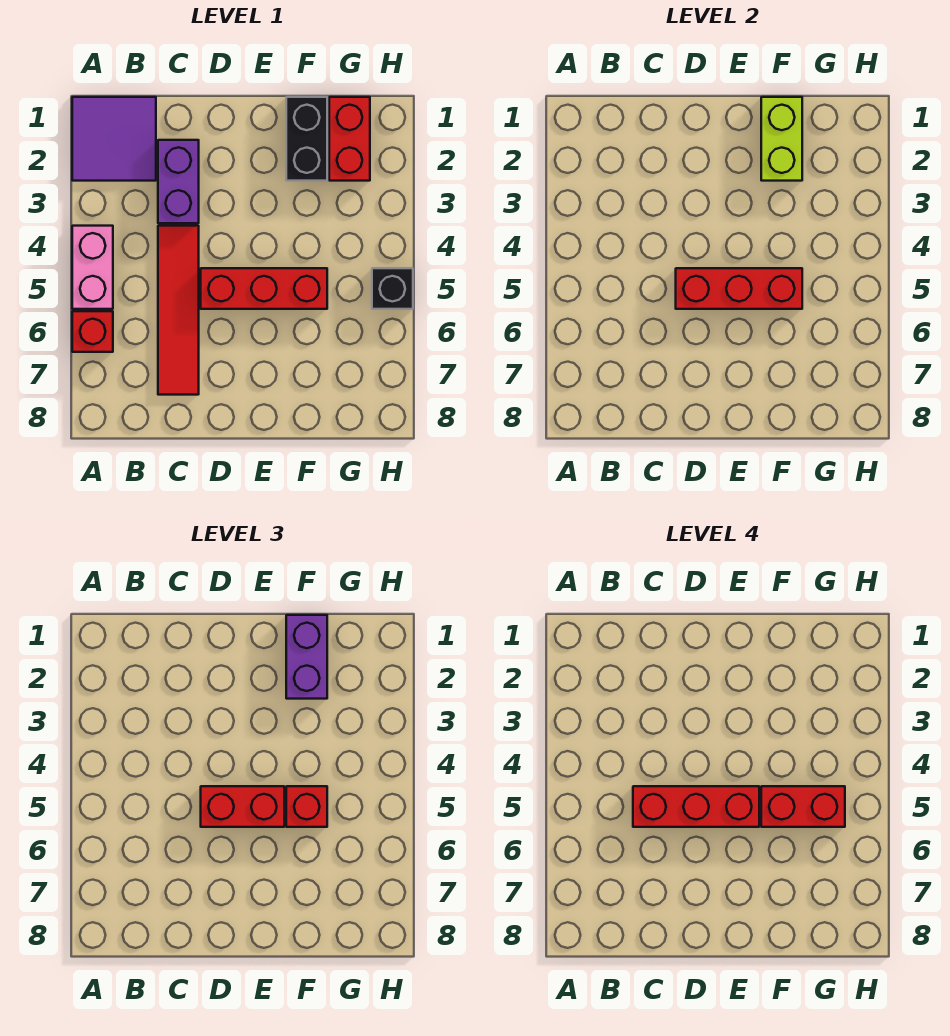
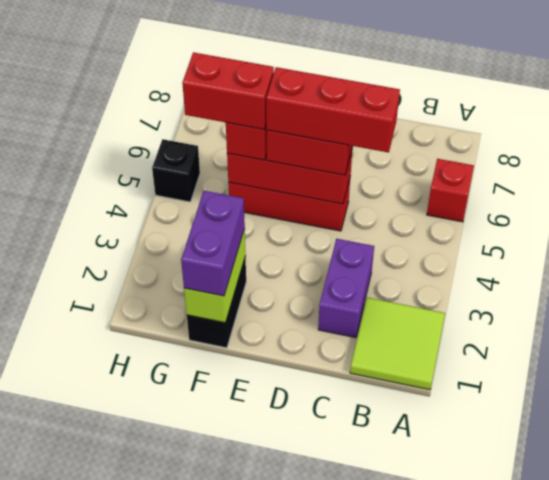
purple tile A1:B2 level 1 -> lime tile A1:B2 level 1
pink brick A4:A5 level 1 -> none
red tile C4:C7 level 1 -> none
red brick G1:G2 level 1 -> none

